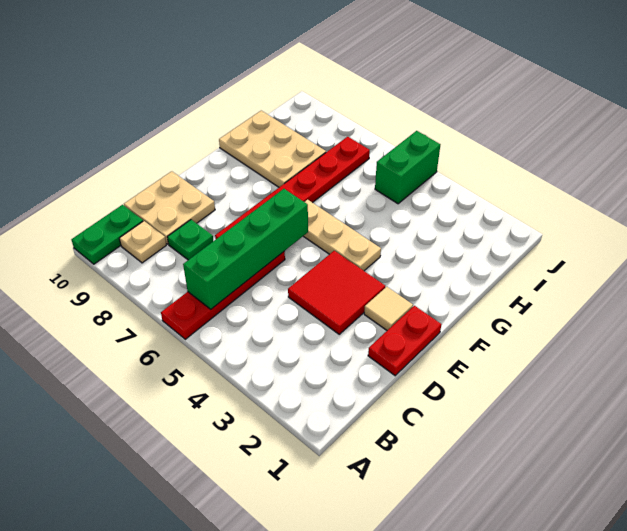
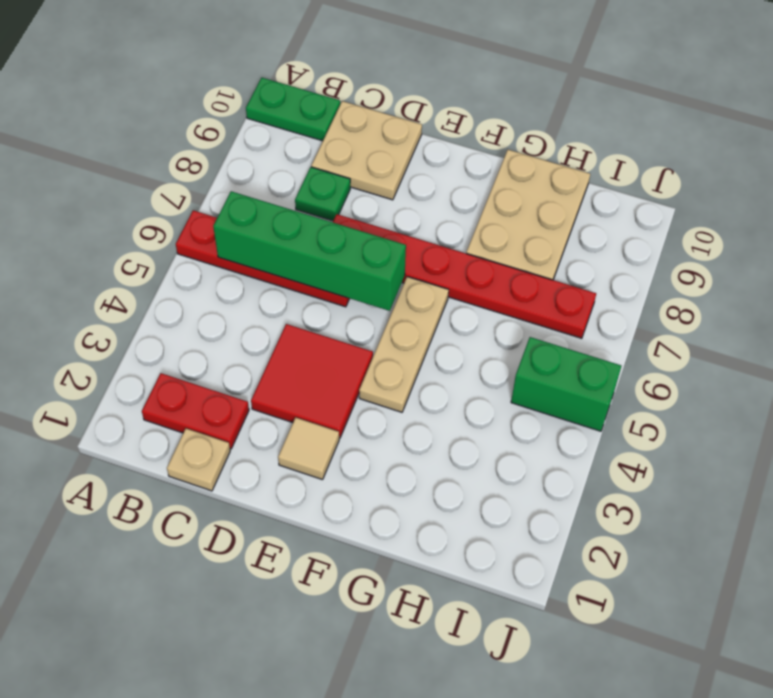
tan plate B9 level 1 -> tan plate C1 level 1
red plate D1:E1 level 1 -> red plate B2:C2 level 1

